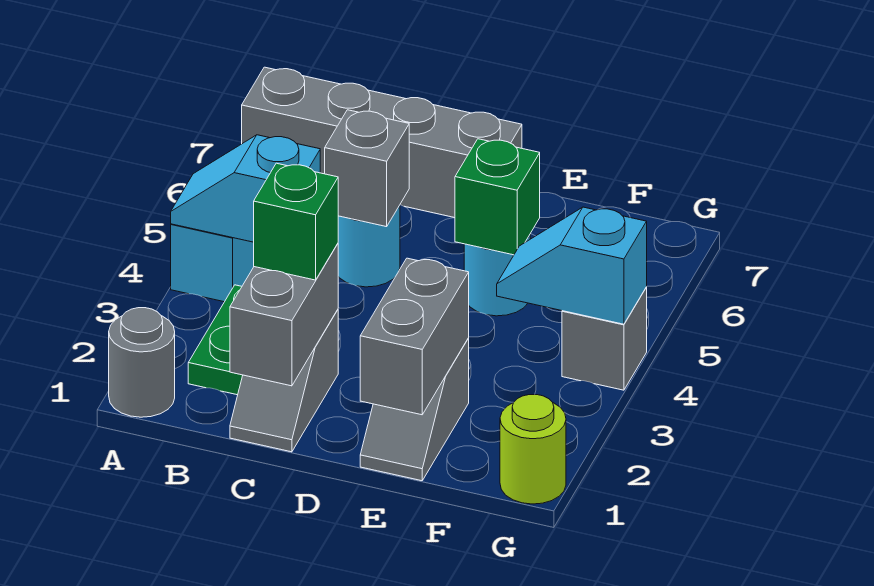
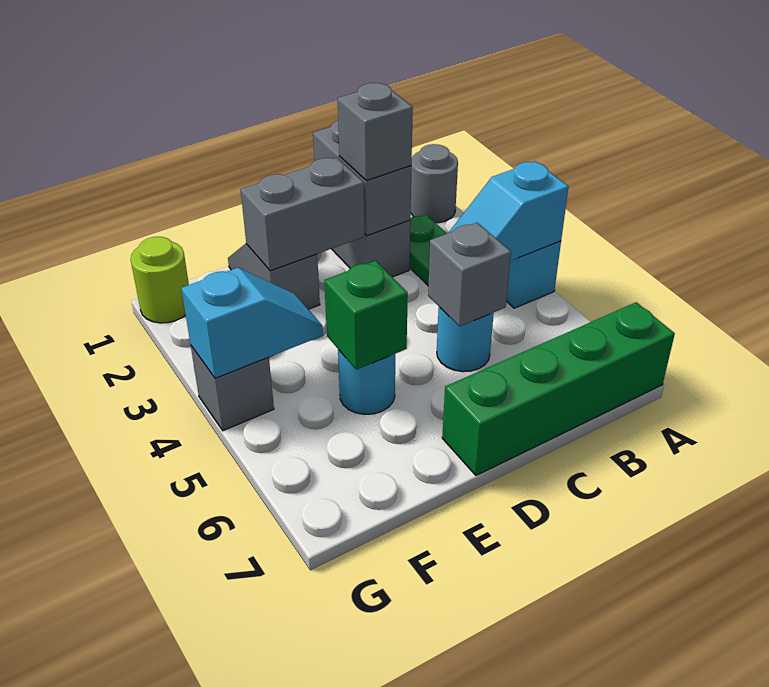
cyan slope A4:B4 level 2 top B -> cyan slope A4:B4 level 2 top A
grey brick A7:D7 level 1 -> green brick A7:D7 level 1
green brick C2 level 3 -> grey brick C2 level 3
grey brick E1:E2 level 2 -> grey brick D2:E2 level 2

